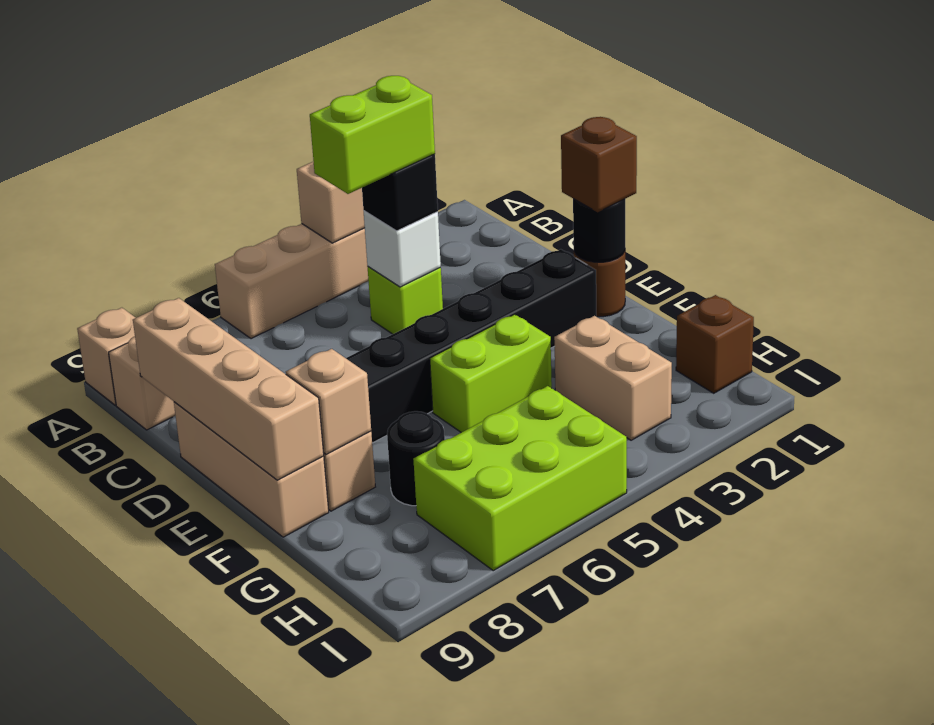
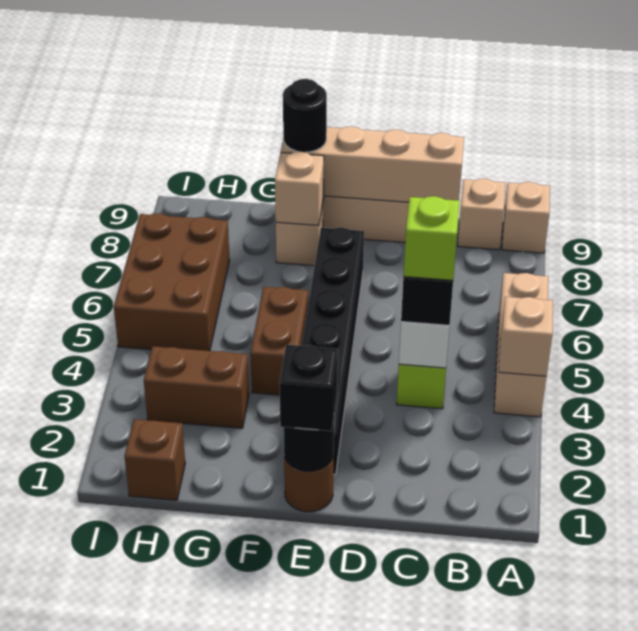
lime brick C4:C5 level 4 -> lime brick C4 level 4
brown brick E1 level 3 -> black brick E1 level 3
lime brick F4:F5 level 1 -> brown brick F4:F5 level 1
tan brick G3:H3 level 1 -> brown brick G3:H3 level 1
black round brick G7 level 1 -> black round brick F9 level 3
lime brick H5:I7 level 1 -> brown brick H5:I7 level 1

